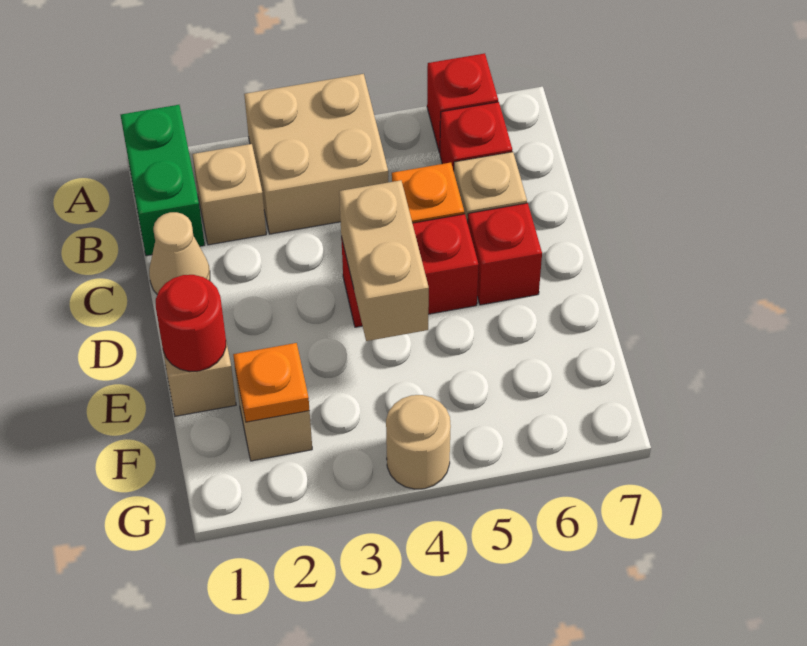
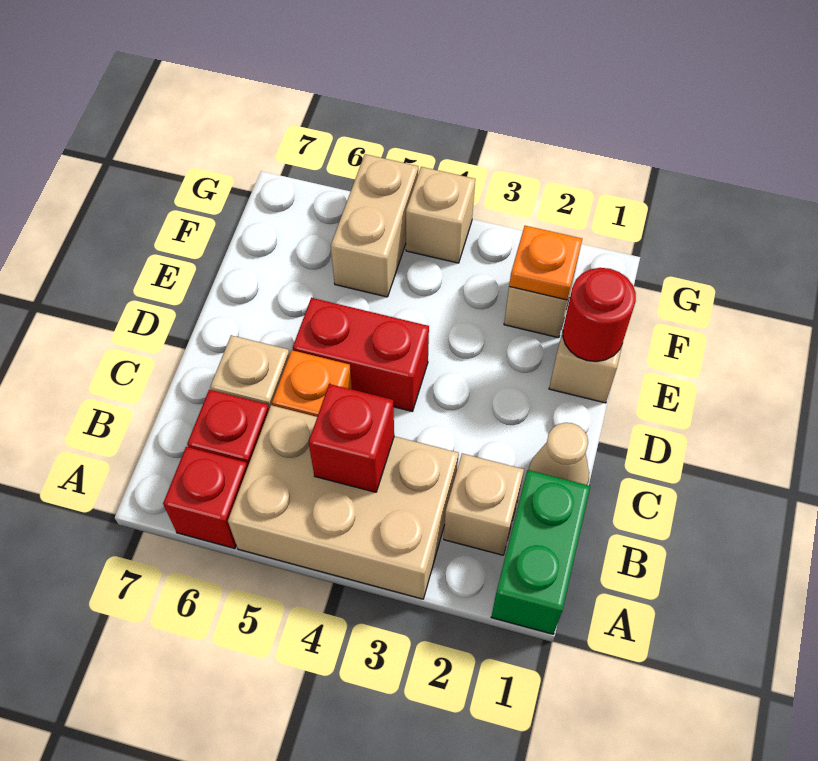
tan brick A3:B4 level 1 -> tan brick A3:B5 level 1
tan brick D4:E4 level 2 -> tan brick F5:G5 level 1
red brick D6 level 1 -> red brick B4 level 2
tan round brick G4 level 1 -> tan brick G4 level 1

